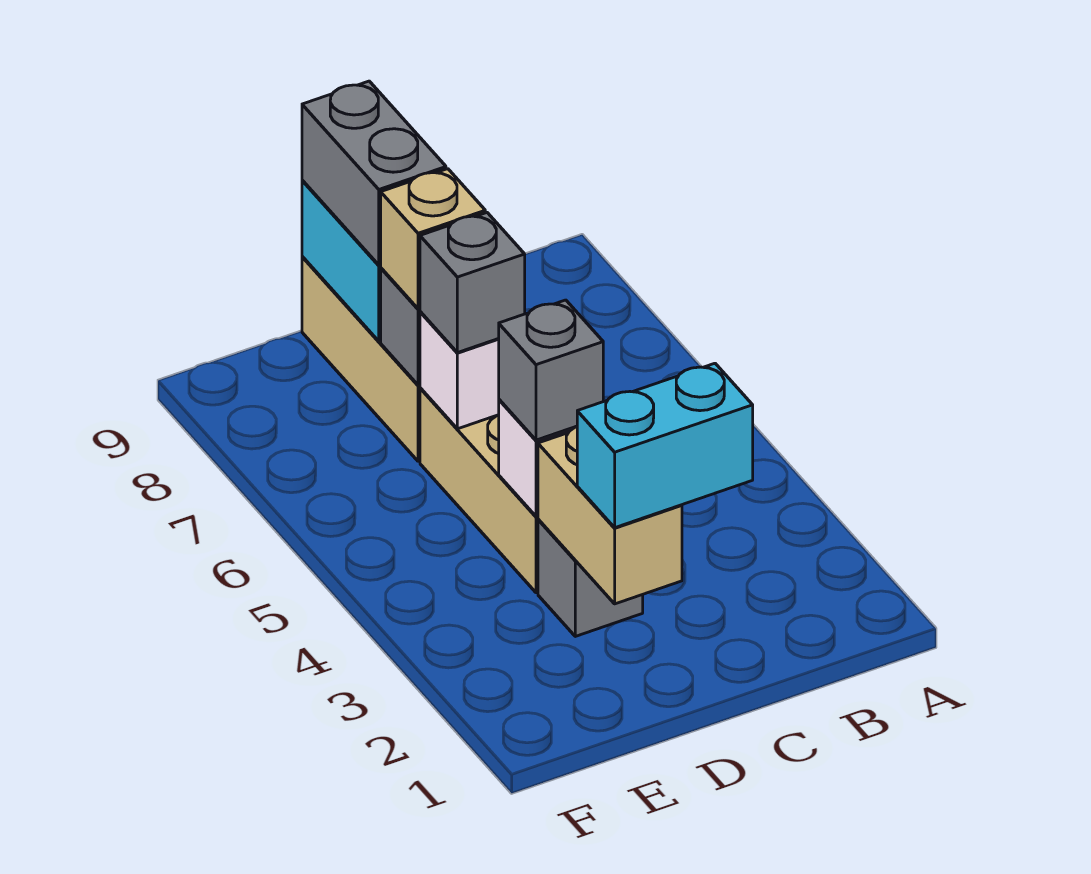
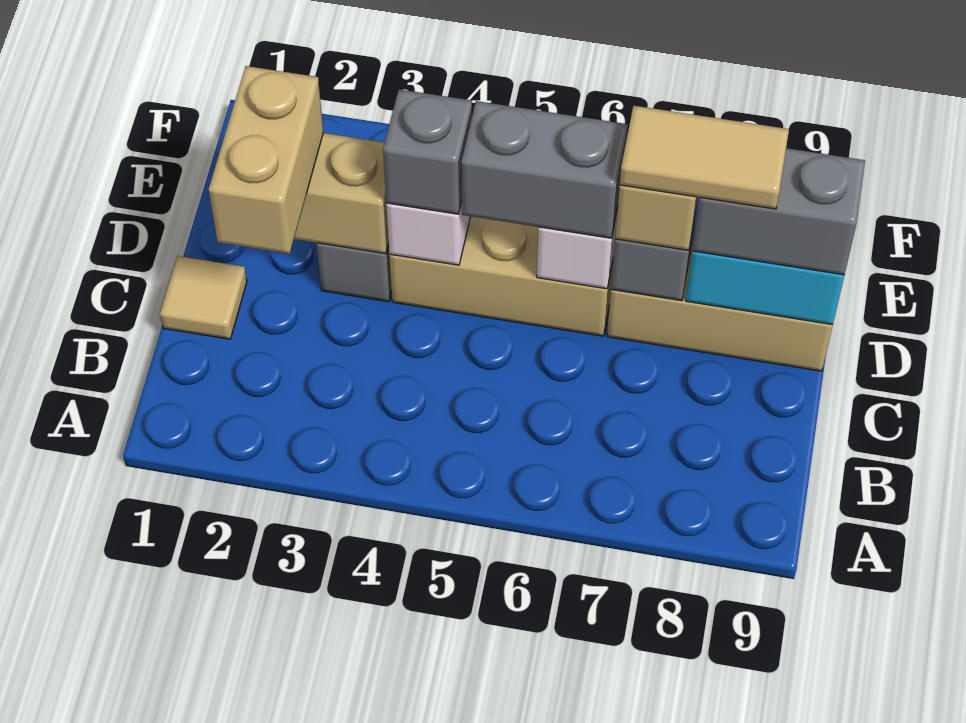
none -> tan tile C1 level 1
cyan brick C2:D2 level 3 -> tan brick C2:D2 level 3
grey brick D6 level 3 -> grey brick D5:D6 level 3
none -> tan tile D7:D8 level 4

